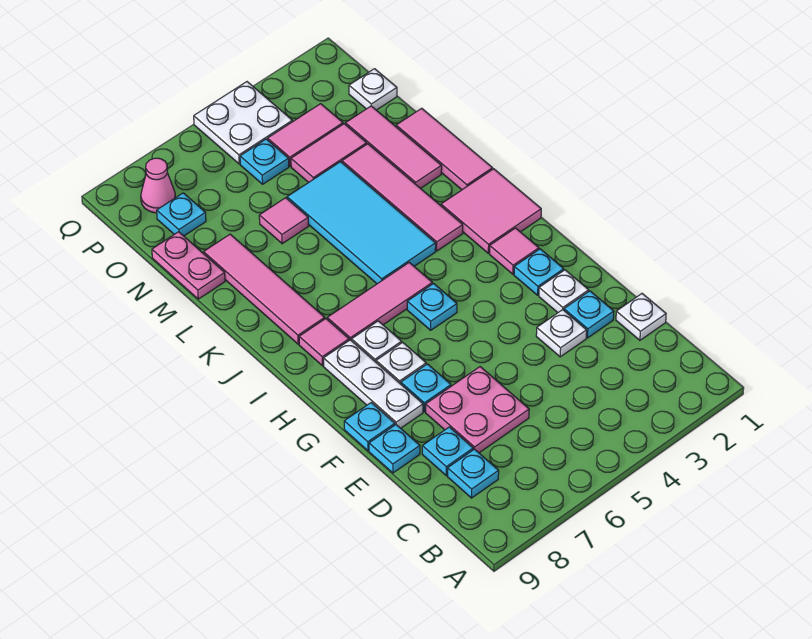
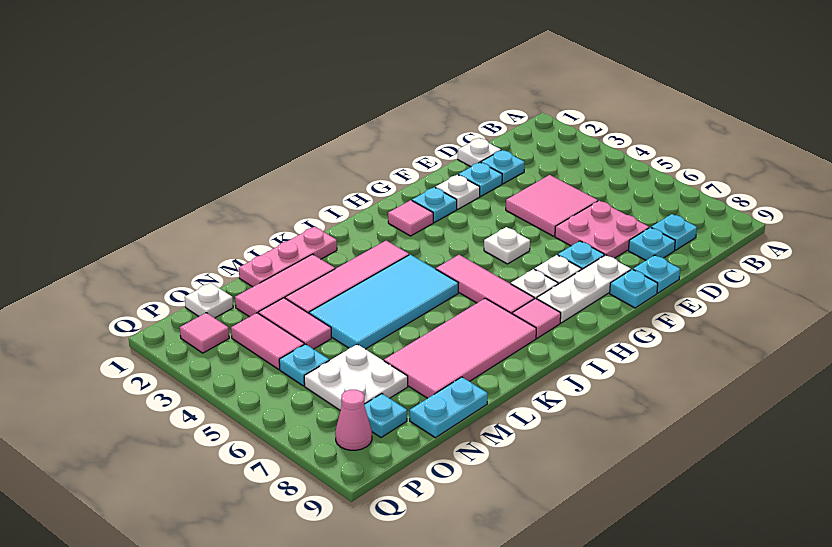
white plate E3 level 1 -> white plate G5 level 1
cyan plate H5 level 1 -> cyan plate D2 level 1
pink tile I1:J2 level 1 -> pink tile D4:E5 level 1
pink tile J8:M8 level 1 -> pink tile J7:M8 level 1
pink tile K1:M1 level 1 -> pink plate K1:M1 level 1
pink tile M6 level 1 -> pink tile P2 level 1
pink plate M9:N9 level 1 -> cyan plate M9:N9 level 1
white plate P4:Q5 level 1 -> white plate N6:O7 level 1

